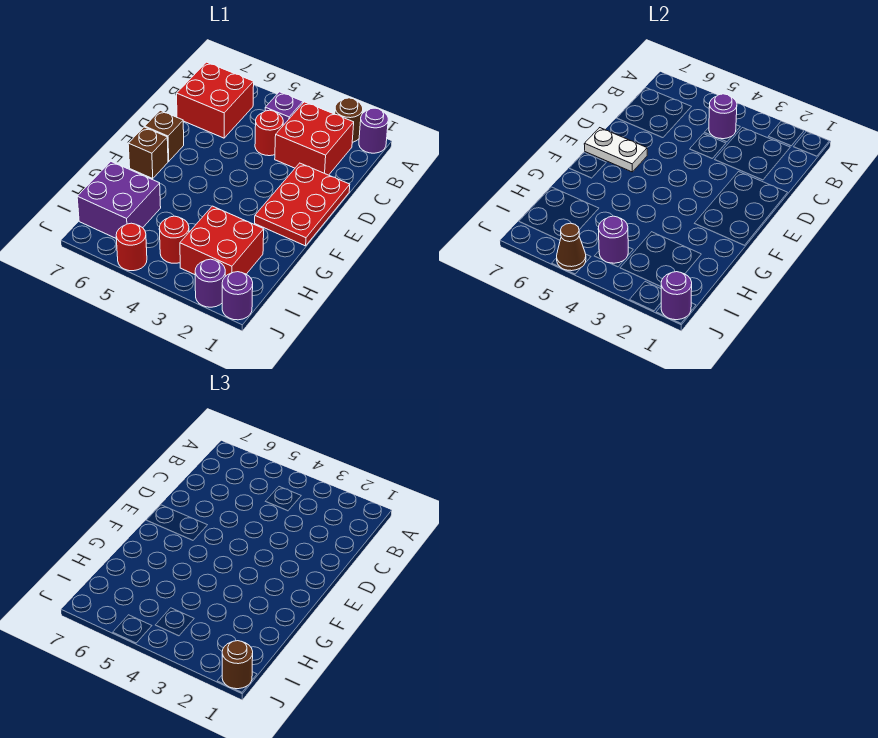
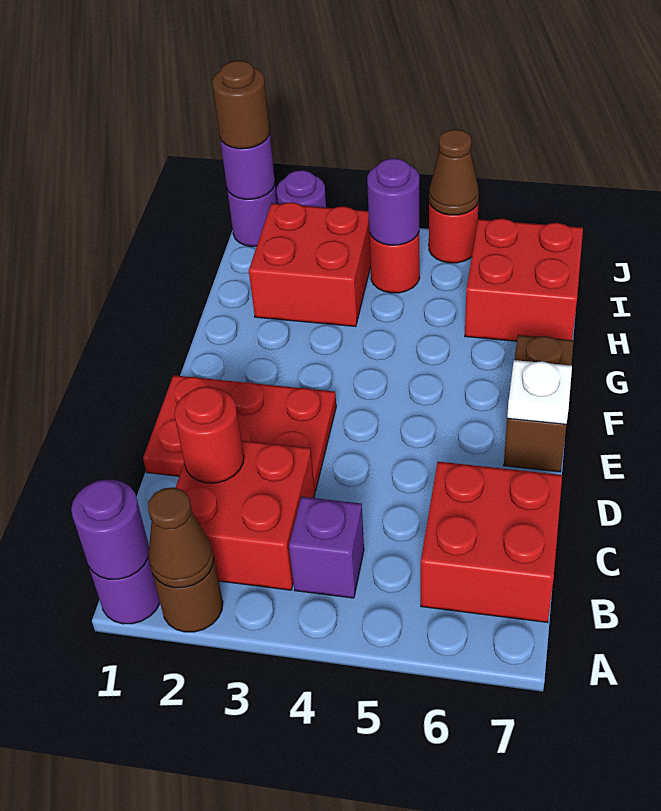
none -> brown cone A2 level 2
purple round brick B4 level 2 -> purple round brick A1 level 2
red round brick C4 level 1 -> red round brick C2 level 2
red plate D1:F2 level 1 -> red plate D1:E3 level 1
white plate E6:E7 level 2 -> white plate E7 level 2
purple brick H6:I7 level 1 -> red brick H6:I7 level 1

